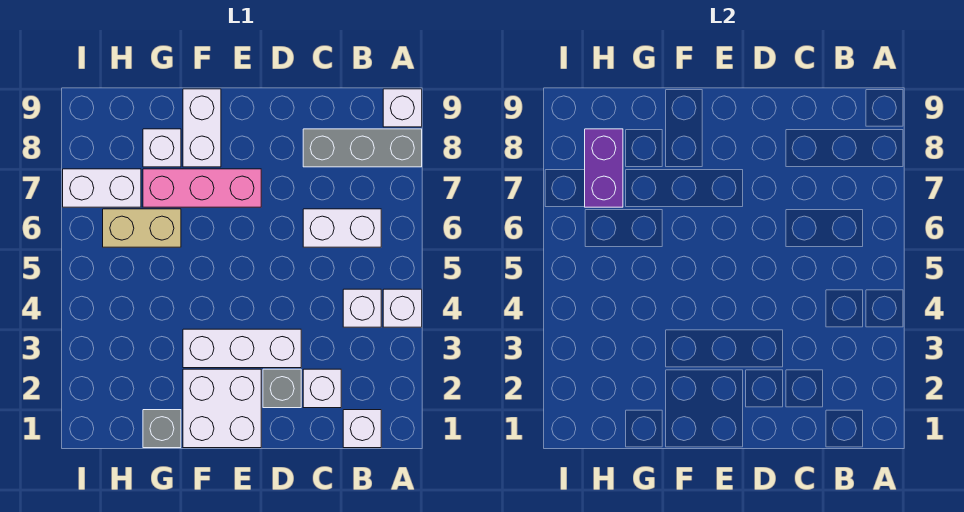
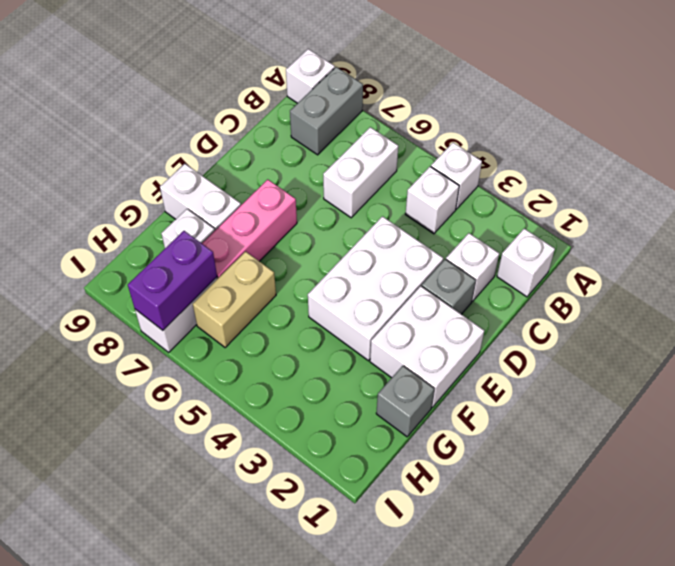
grey brick A8:C8 level 1 -> grey brick A8:B8 level 1
white brick D3:F3 level 1 -> white brick D3:F4 level 1
purple brick H7:H8 level 2 -> purple brick H7:I7 level 2

